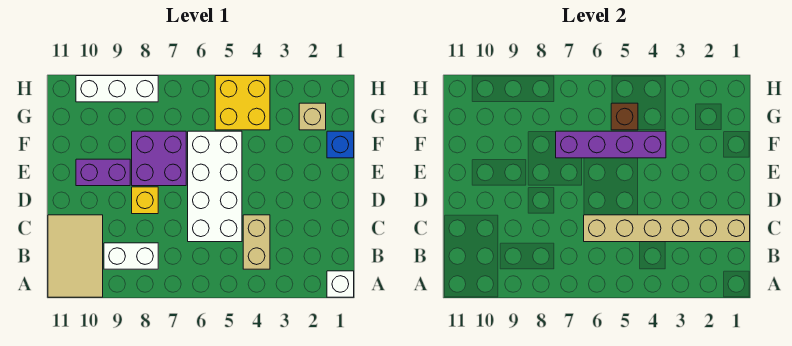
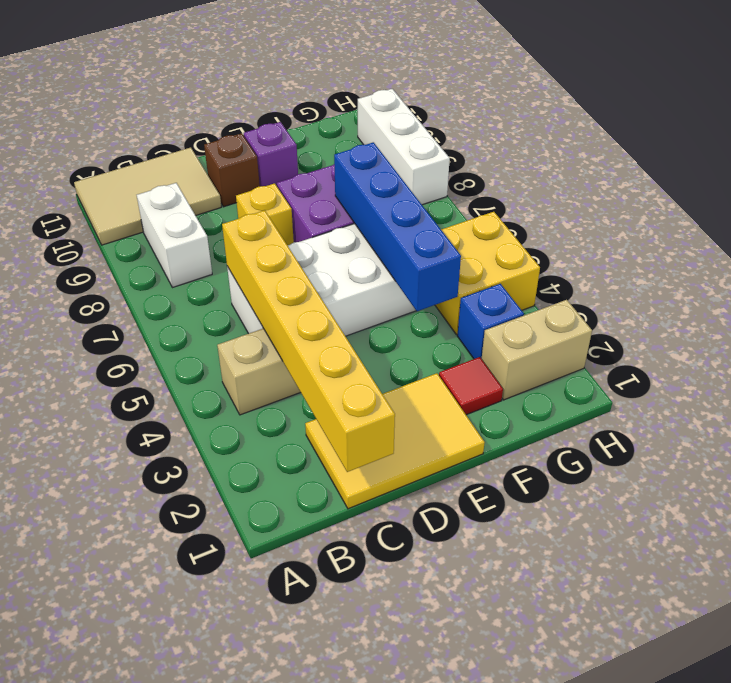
white brick A1 level 1 -> none
none -> yellow tile C1:E2 level 1
tan brick C1:C6 level 2 -> yellow brick C1:C6 level 2
purple brick E9:E10 level 1 -> purple brick E10 level 1
blue brick F1 level 1 -> blue brick G3 level 1
none -> red tile F2 level 1
purple brick F4:F7 level 2 -> blue brick F4:F7 level 2
tan brick G2 level 1 -> tan brick G2:H2 level 1
brown brick G5 level 2 -> brown brick D10 level 1

